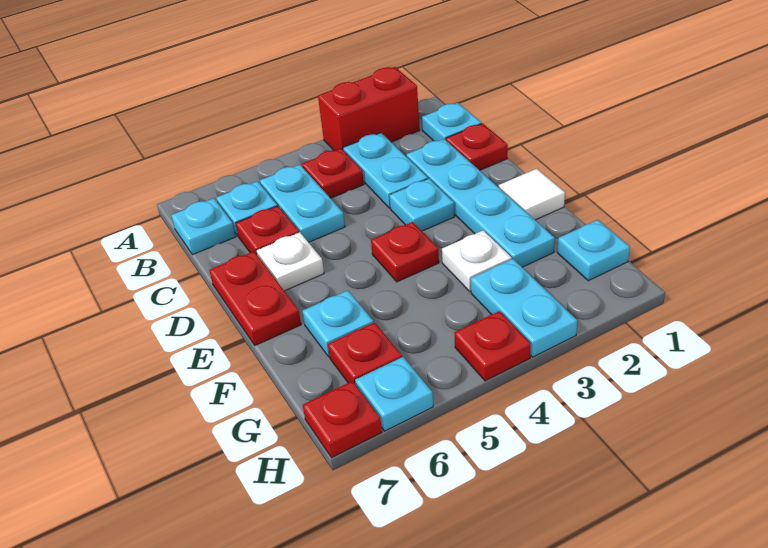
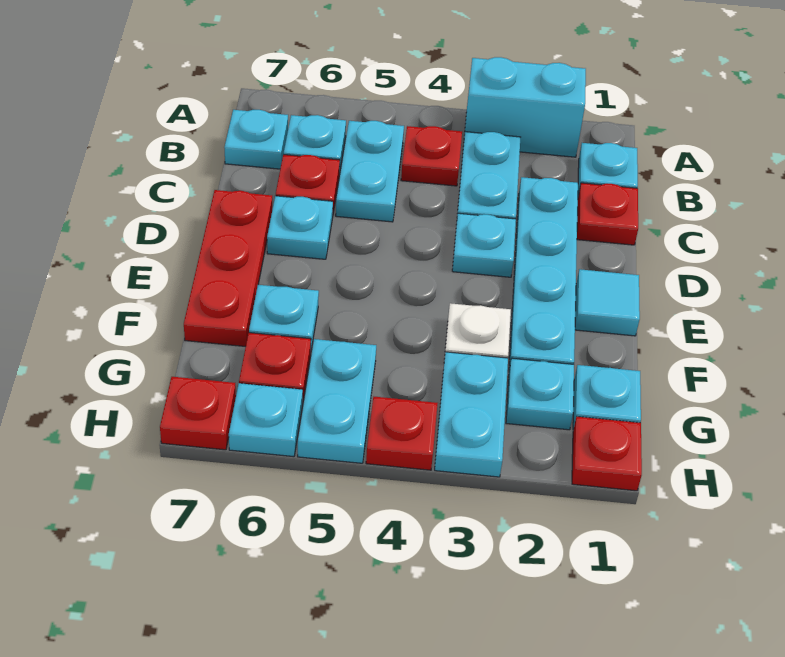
red brick A2:A3 level 1 -> cyan brick A2:A3 level 1
white plate D6 level 1 -> cyan plate D6 level 1
red plate D7:E7 level 1 -> red plate D7:F7 level 1
white tile E1 level 1 -> cyan tile E1 level 1
red plate E4 level 1 -> red plate H1 level 1
none -> cyan plate G2 level 1
none -> cyan plate G5:H5 level 1

